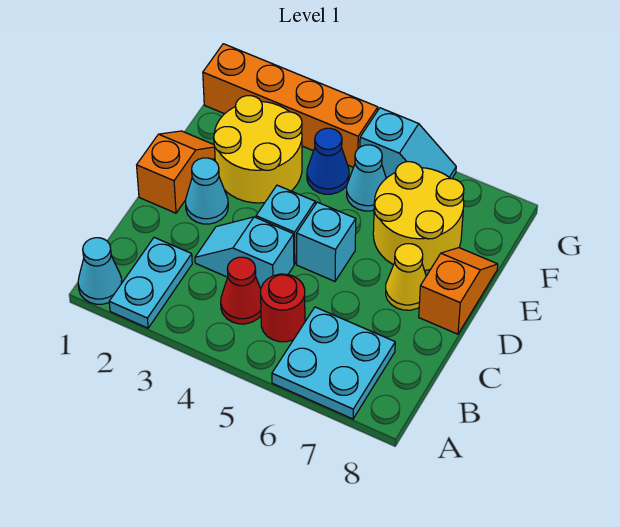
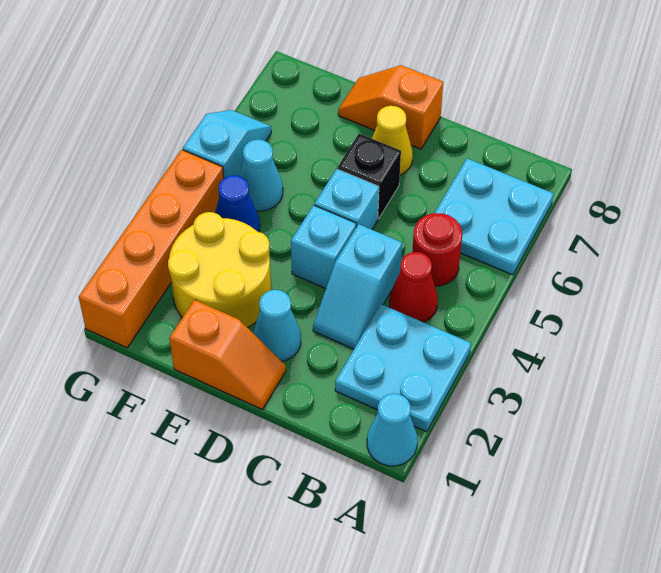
cyan plate A2:B2 level 1 -> cyan plate A2:B3 level 1
orange slope D1:E1 level 1 top D -> orange slope D1:E1 level 1 top E
none -> black brick D6 level 1
yellow round brick E6:F7 level 1 -> none

